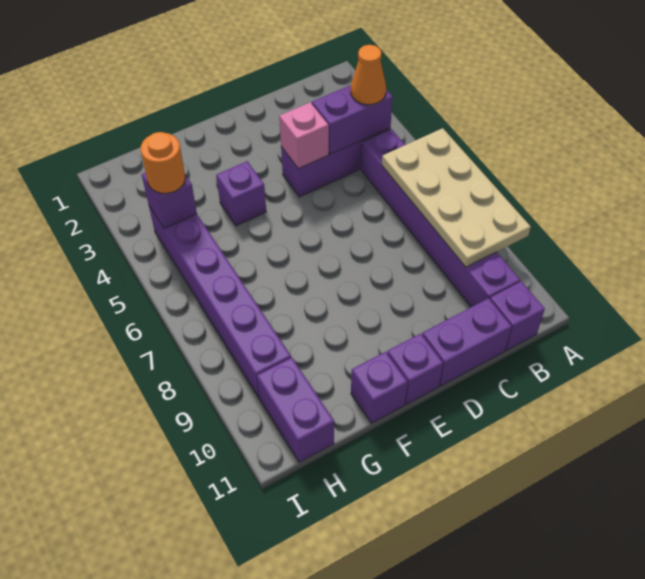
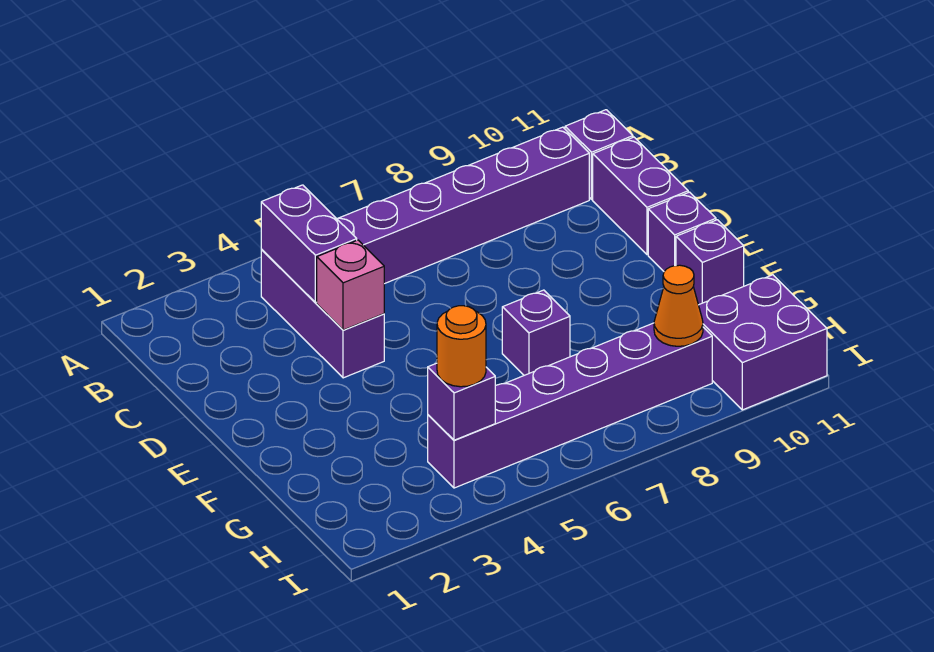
tan plate A6:B9 level 2 -> none
orange cone B4 level 3 -> orange cone H9 level 2
purple brick F4 level 1 -> purple brick F7 level 1
purple brick H10:H11 level 1 -> purple brick H10:I11 level 1

